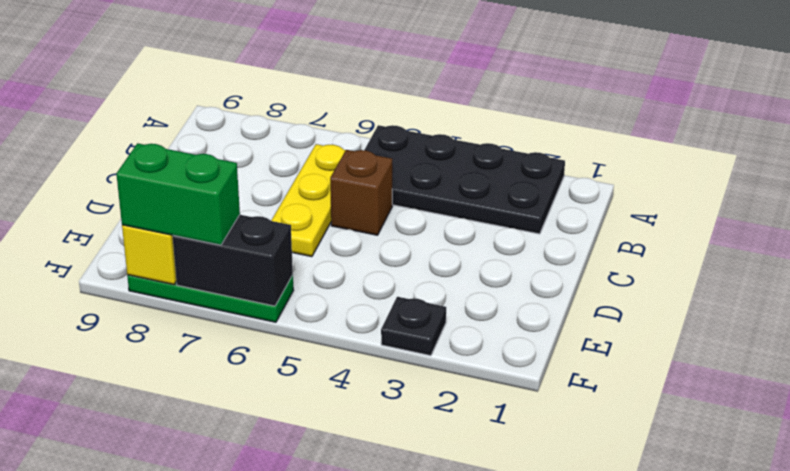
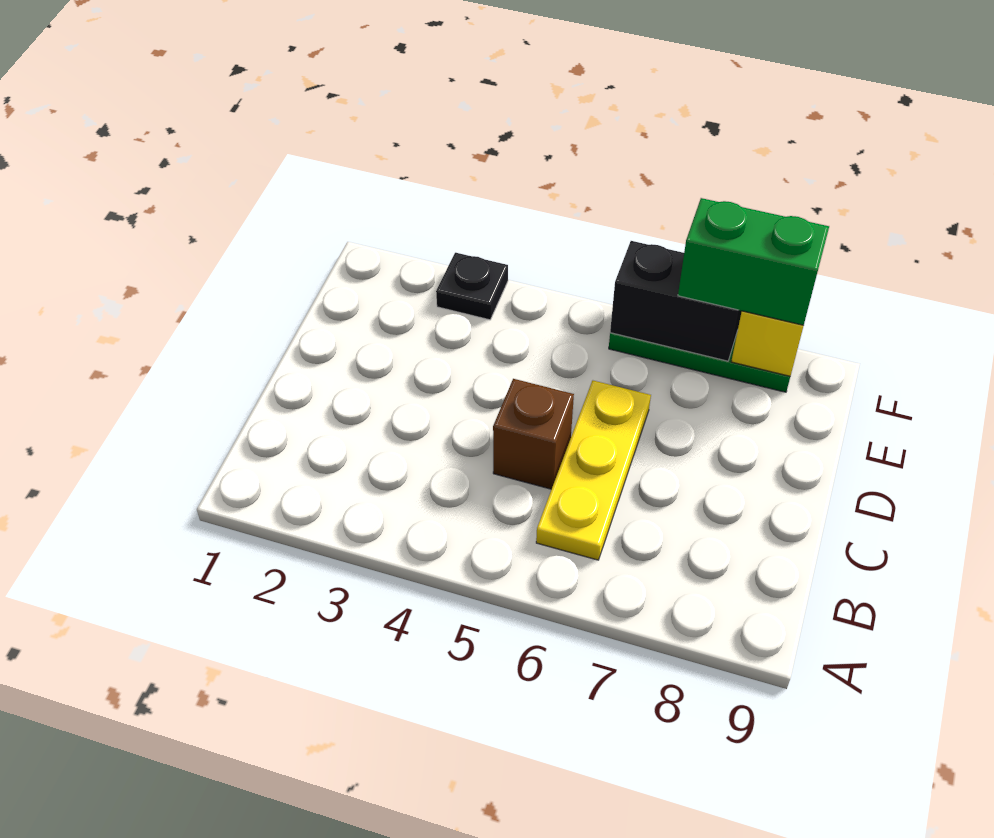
black plate A2:B5 level 1 -> none

